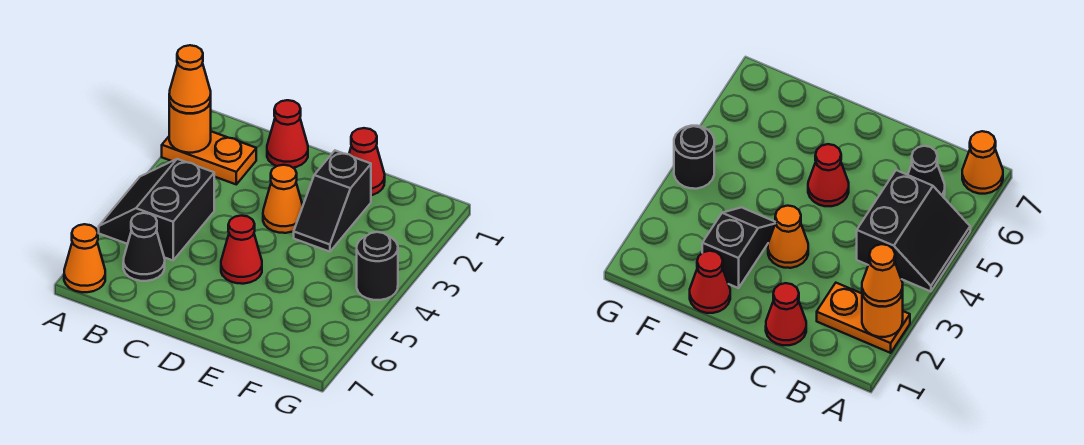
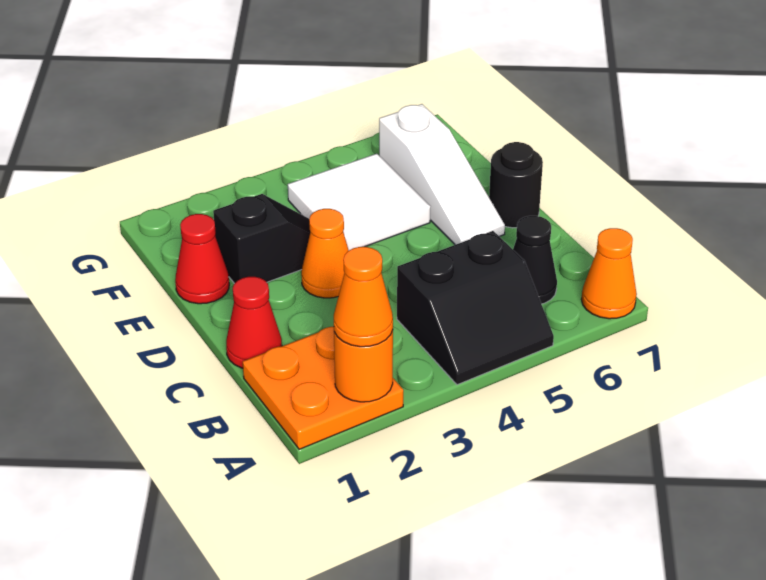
orange plate A2:B2 level 1 -> orange plate A1:B2 level 1
red cone D5 level 1 -> none
none -> white slope D6:F6 level 1 top F
none -> white tile E4:F5 level 1
black round brick G4 level 1 -> black round brick D7 level 1

